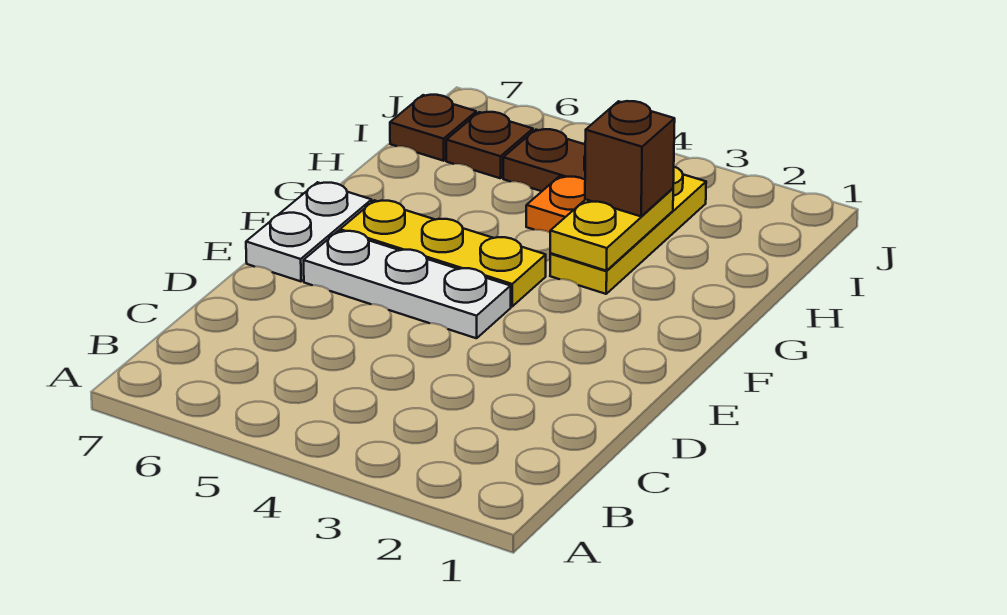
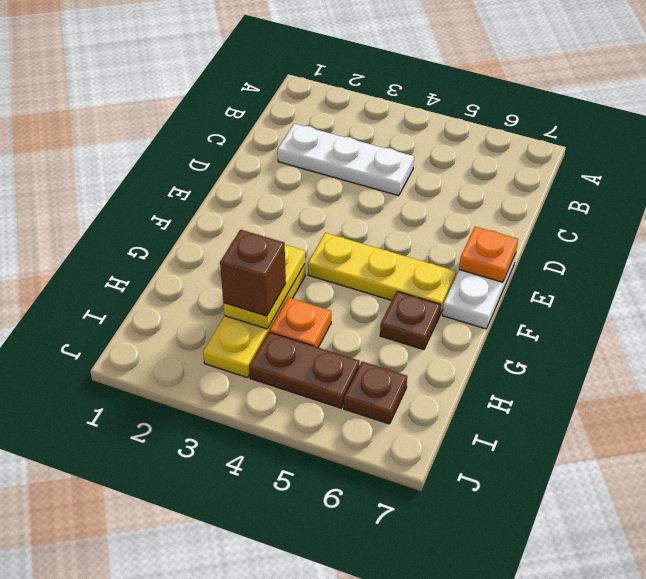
white plate E4:E6 level 1 -> white plate C2:C4 level 1
none -> orange plate E7 level 2
brown plate I7 level 1 -> brown plate G6 level 1

